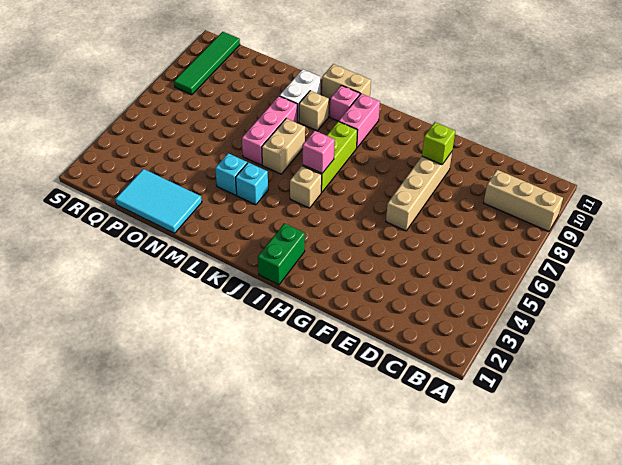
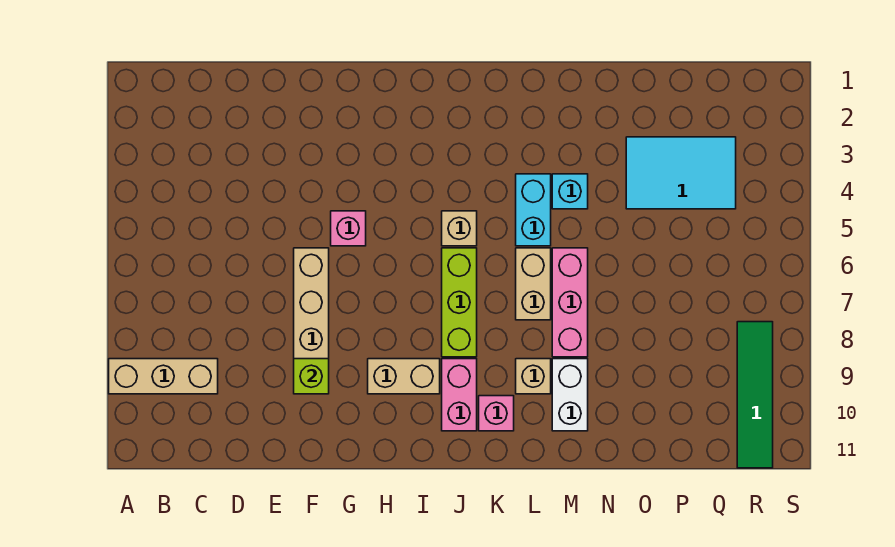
green brick I1:I2 level 1 -> none
pink brick J6 level 2 -> pink brick G5 level 1
tan brick K11:L11 level 1 -> tan brick H9:I9 level 1
cyan brick L4 level 1 -> cyan brick L4:L5 level 1
cyan tile N1:P2 level 1 -> cyan tile O3:Q4 level 1

